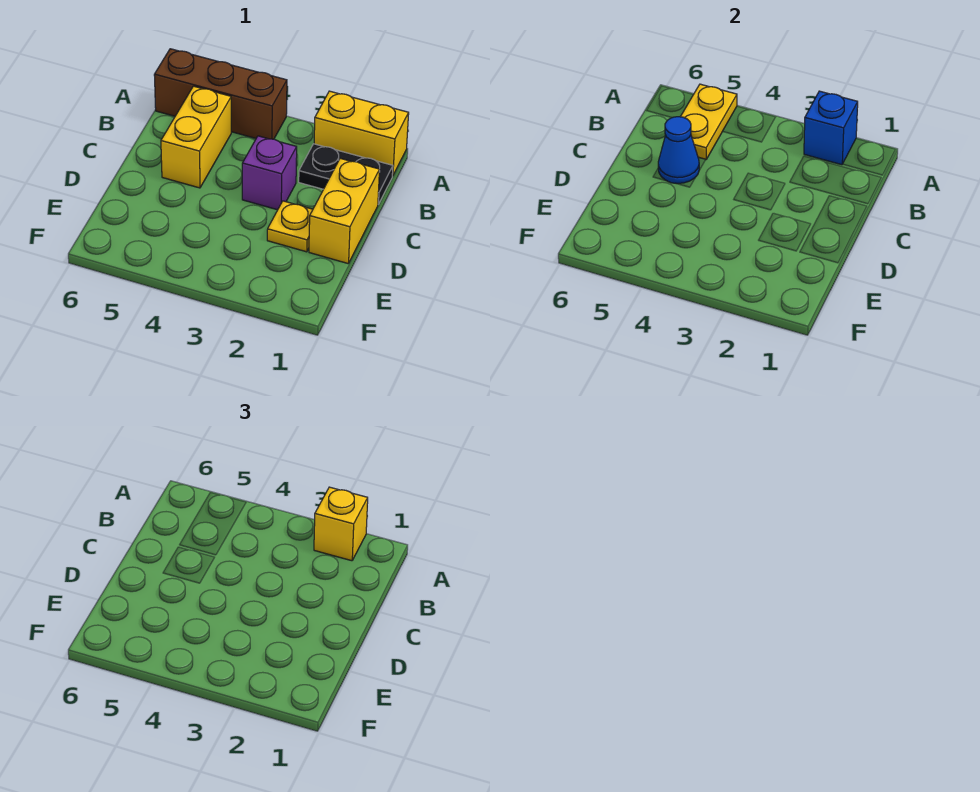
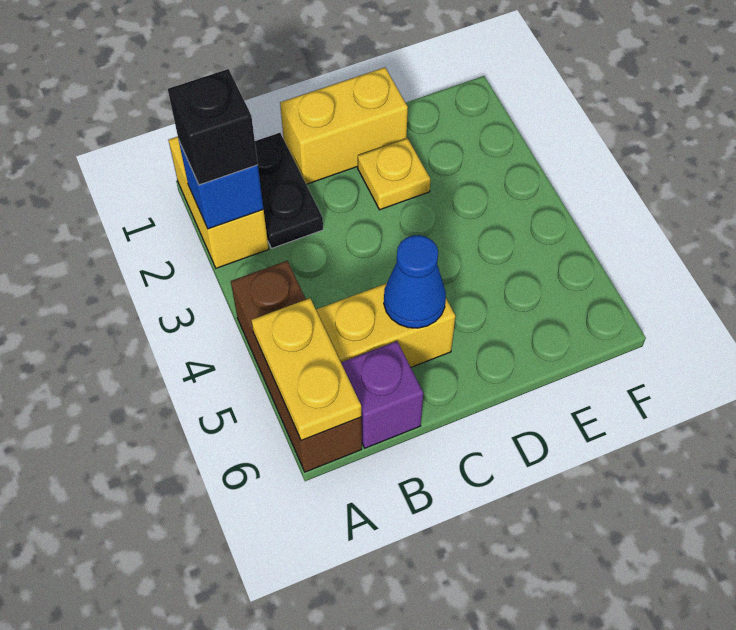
yellow brick A2 level 3 -> black brick A2 level 3
yellow plate A5:B5 level 2 -> yellow plate A5:A6 level 2
purple brick C3 level 1 -> purple brick B6 level 1

